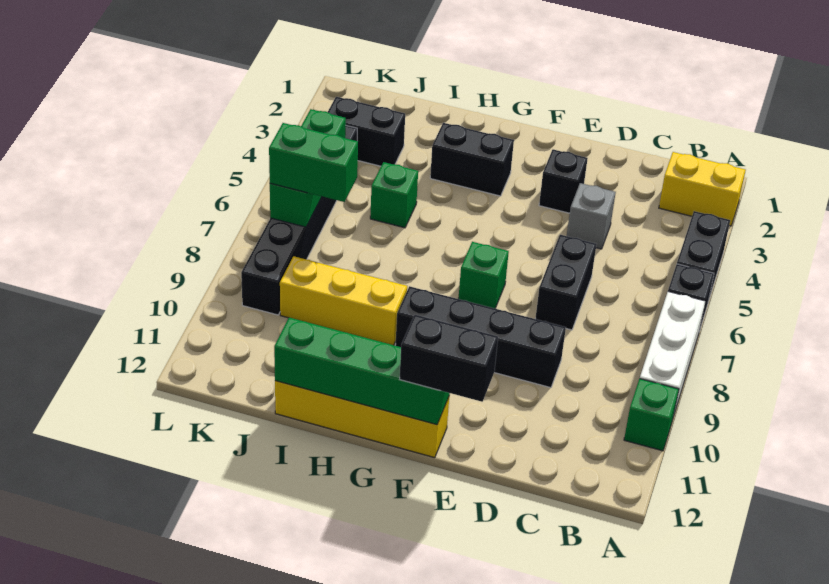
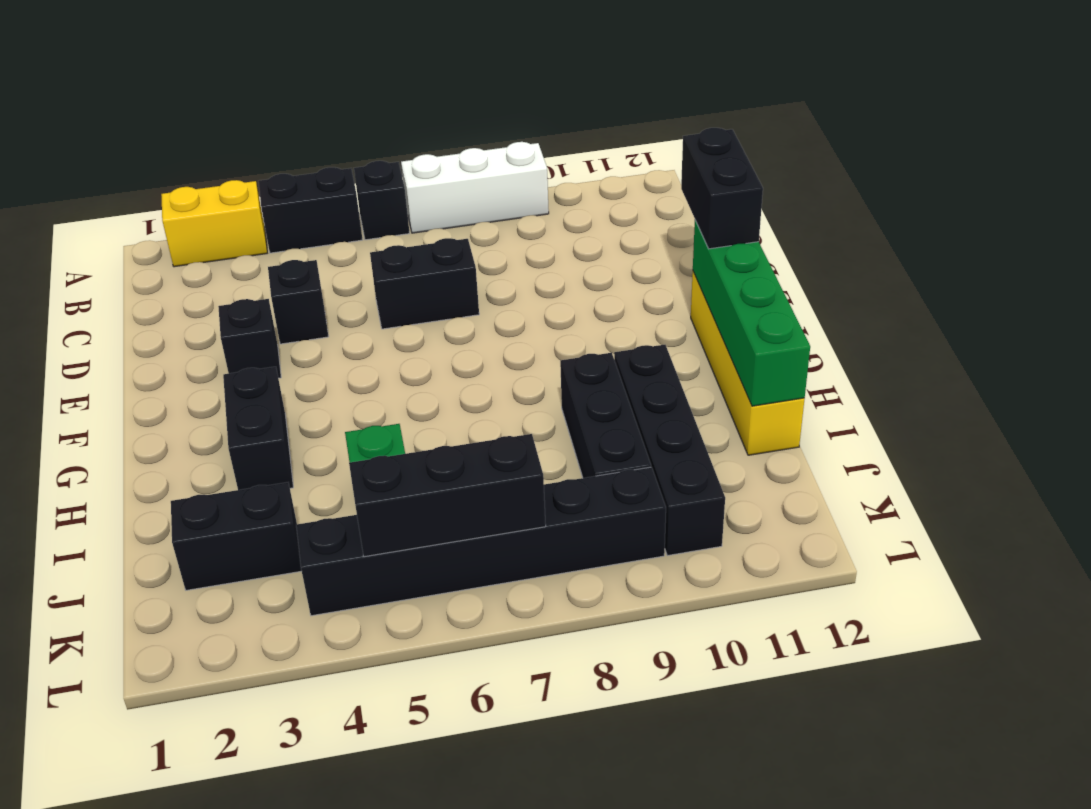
yellow brick A2:B2 level 1 -> yellow brick A2:A3 level 1
green brick A10 level 1 -> none
grey brick D4 level 1 -> black brick D4 level 1
black brick D9:G9 level 1 -> black brick H10:K10 level 1
green brick F7 level 1 -> none
yellow brick H9:J9 level 1 -> black brick H9:J9 level 1
black brick J3:K3 level 1 -> black brick J2:J3 level 1
green brick J7:K7 level 3 -> none
green brick K5:K7 level 2 -> black brick K5:K7 level 2

